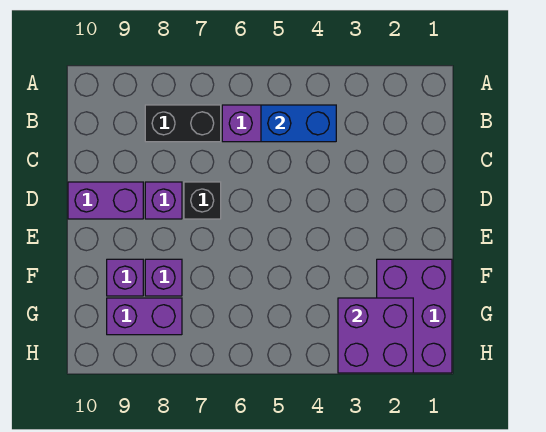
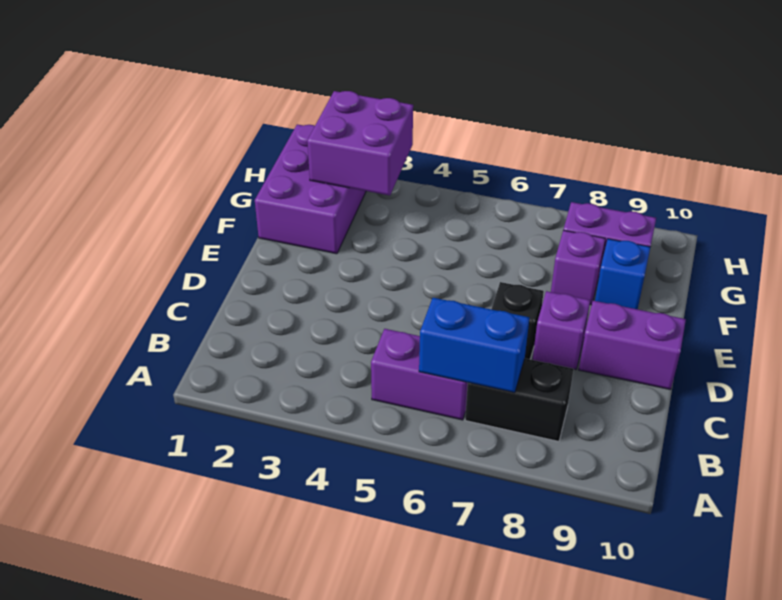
blue brick B4:B5 level 2 -> blue brick B6:B7 level 2
purple brick F9 level 1 -> blue brick F9 level 1

